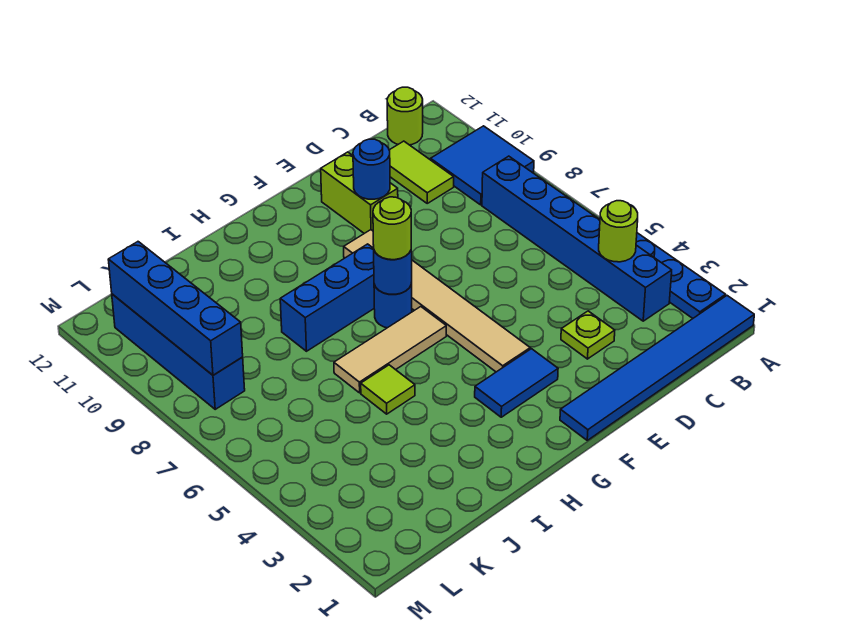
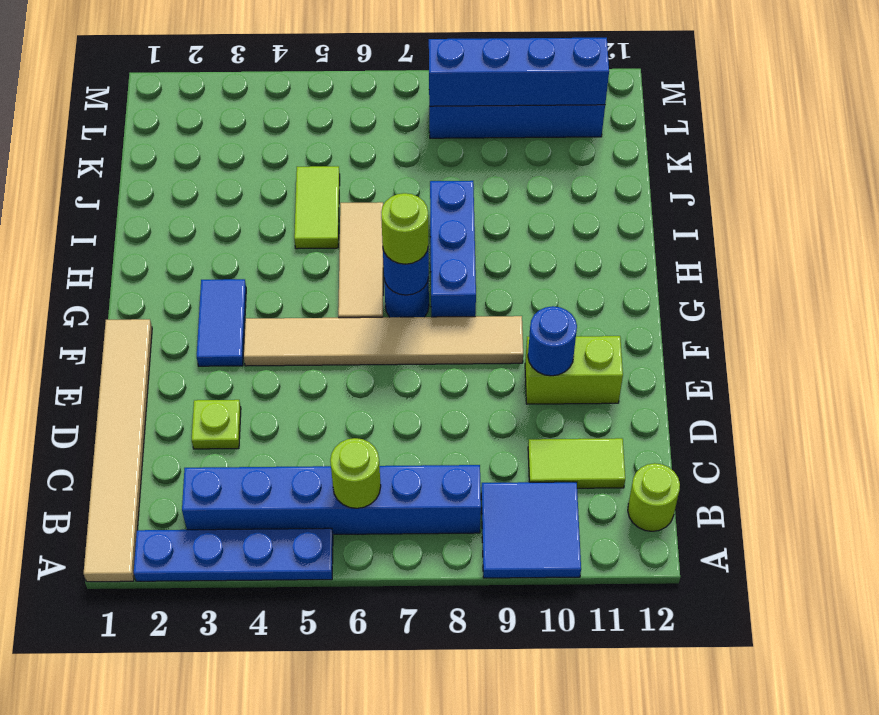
blue tile A1:F1 level 1 -> tan tile A1:F1 level 1
lime round brick B4 level 2 -> lime round brick B6 level 2
lime tile I5 level 1 -> lime tile I5:J5 level 1

